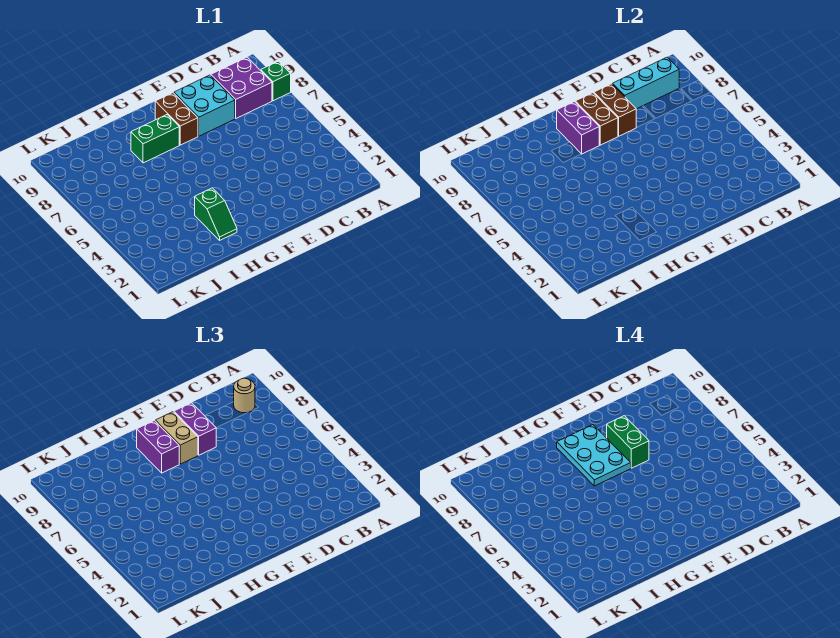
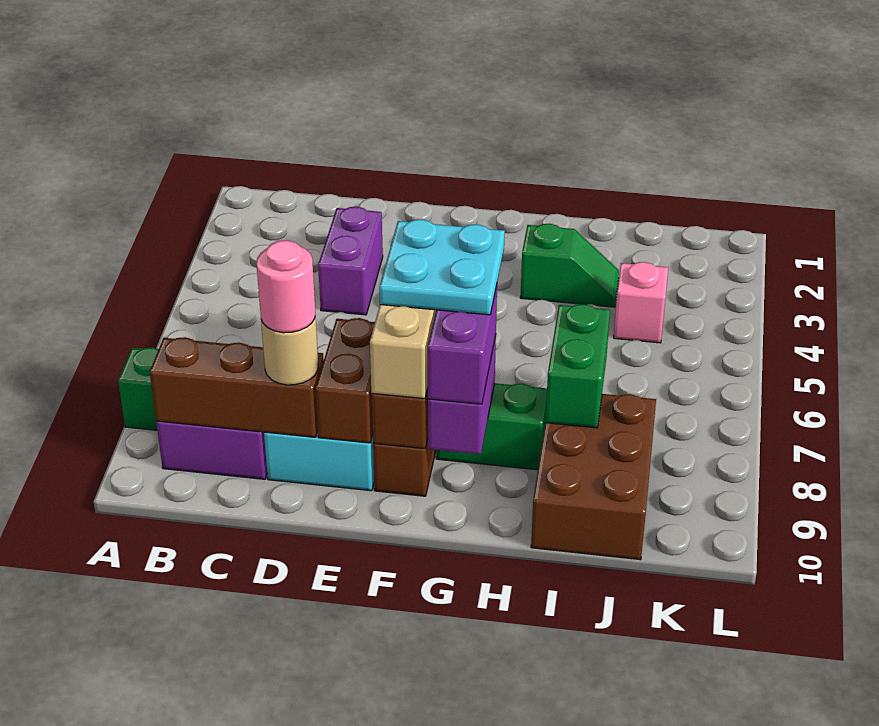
cyan brick B9:D9 level 2 -> brown brick B9:D9 level 2
tan round brick B9 level 3 -> tan round brick D9 level 3
none -> pink round brick D9 level 4
green brick E7:E8 level 4 -> green brick I7:I8 level 2
purple brick E8:E9 level 3 -> purple brick D3:D4 level 1
cyan plate F7:G9 level 4 -> cyan plate F7:G8 level 4
green slope H2:H3 level 1 top 3 -> green slope H3:I3 level 1 top H
none -> brown brick I8:J10 level 1
none -> pink brick J4 level 1

